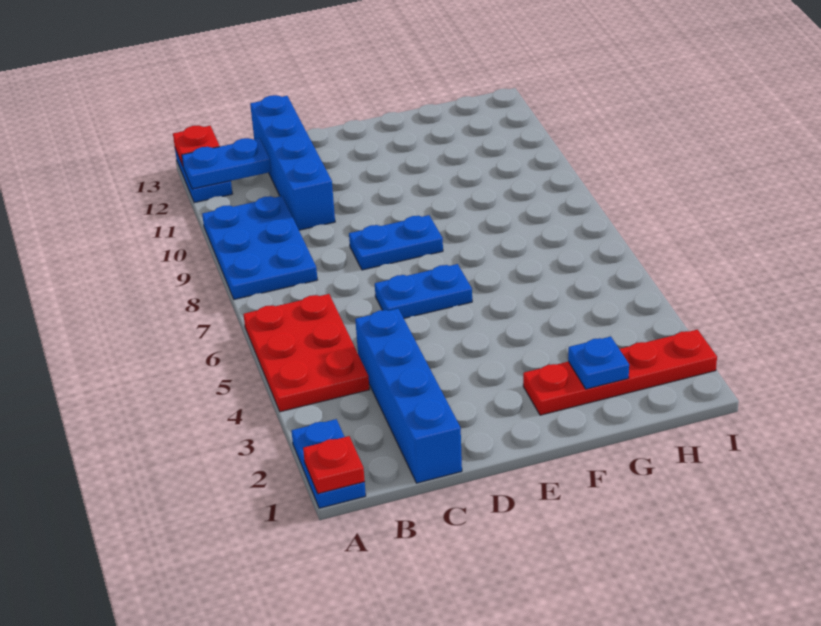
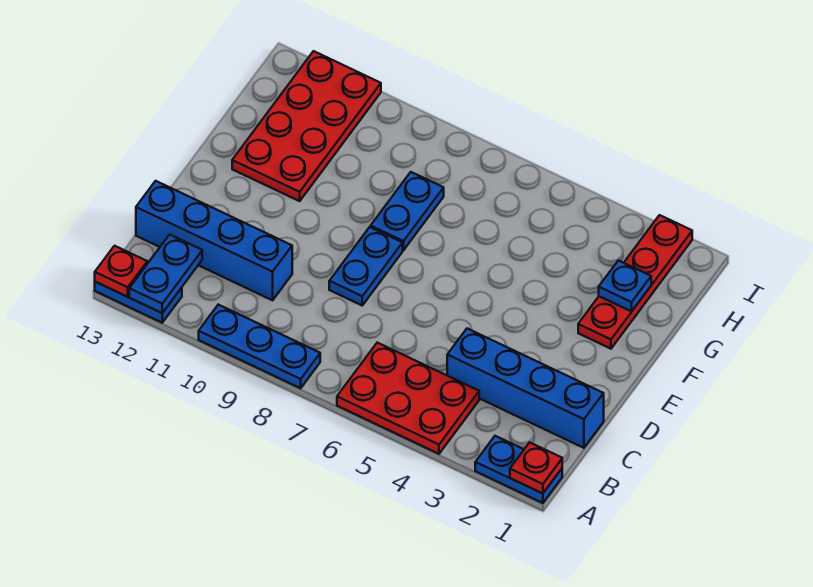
blue plate A8:B10 level 1 -> blue plate A8:A10 level 1
blue plate D6:E6 level 1 -> blue plate F8:G8 level 1
none -> red plate F11:I12 level 1

